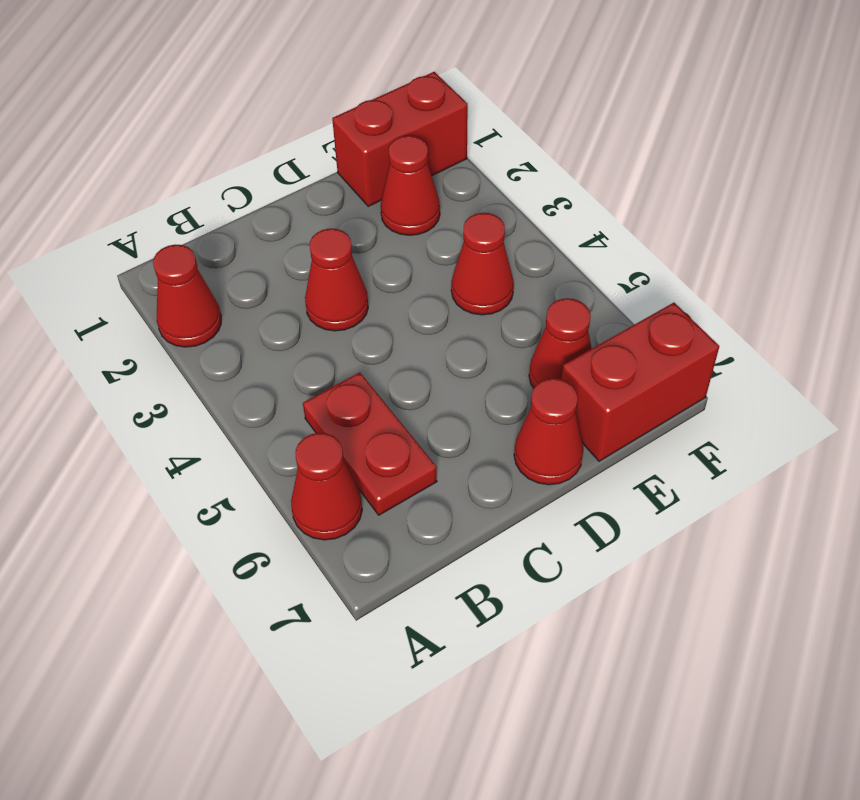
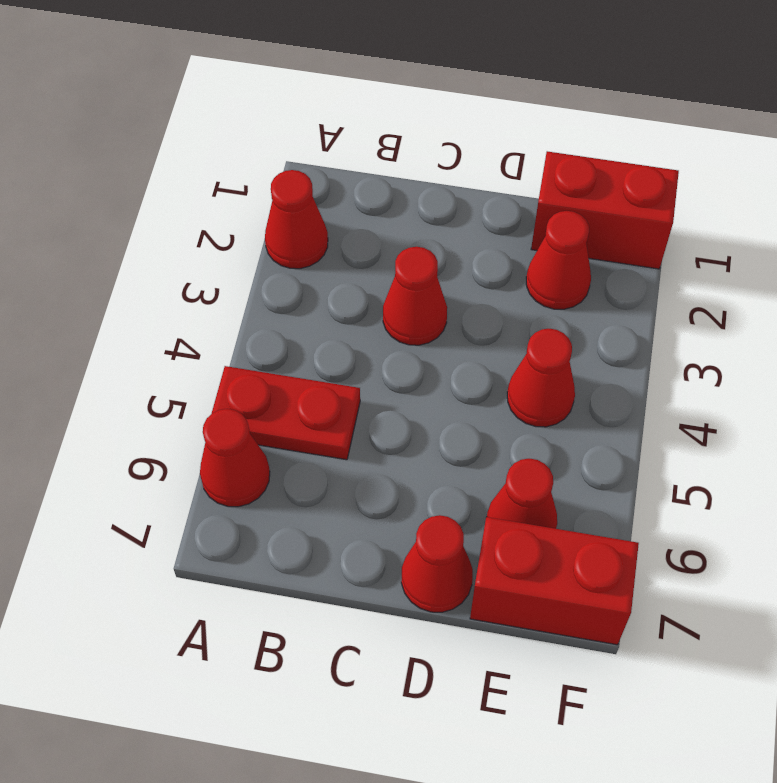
red plate B5:B6 level 1 -> red plate A5:B5 level 1

